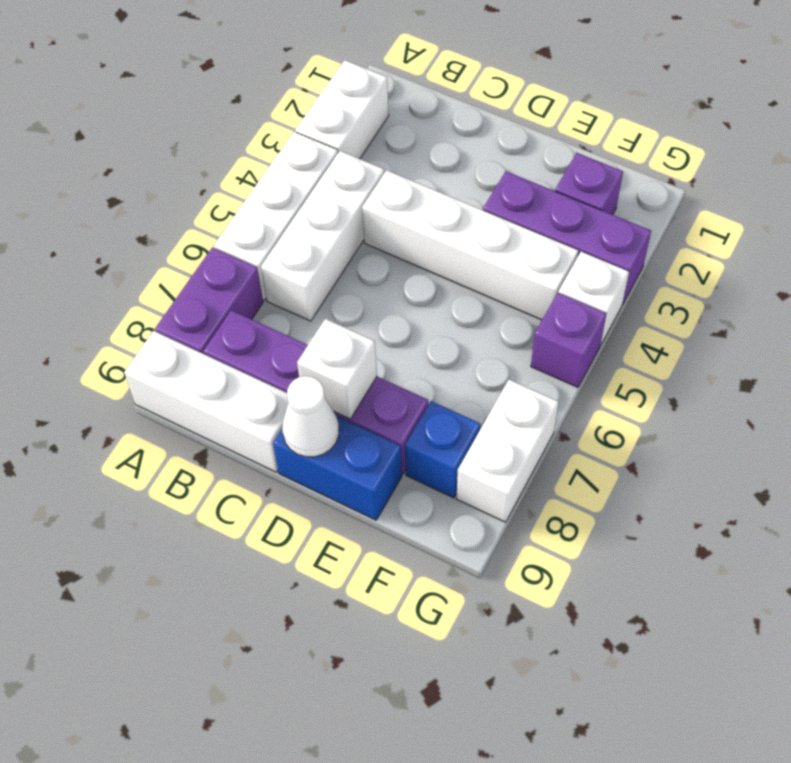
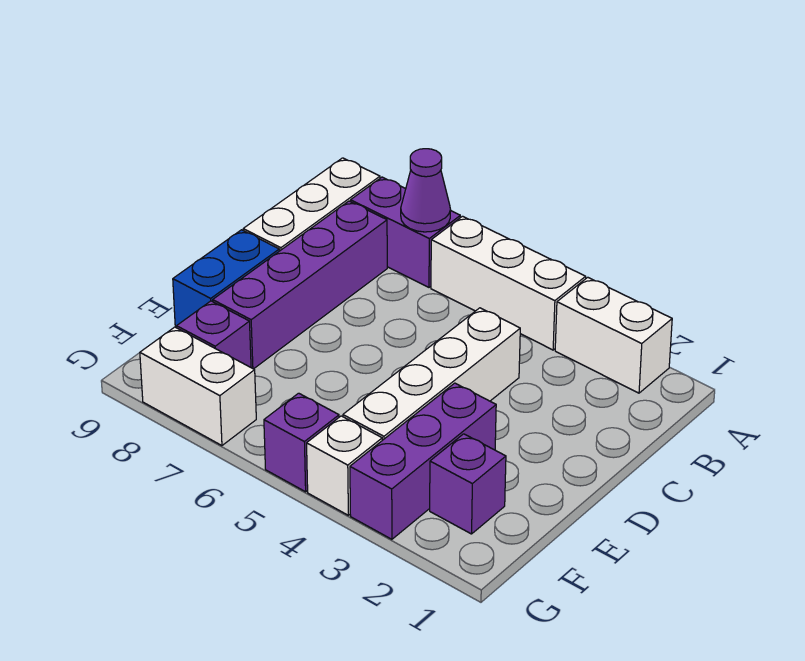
none -> purple cone A7 level 2
white brick B4:B6 level 1 -> none
white brick D8 level 2 -> none
white cone D9 level 2 -> none
blue brick F8 level 1 -> purple brick F8 level 1

